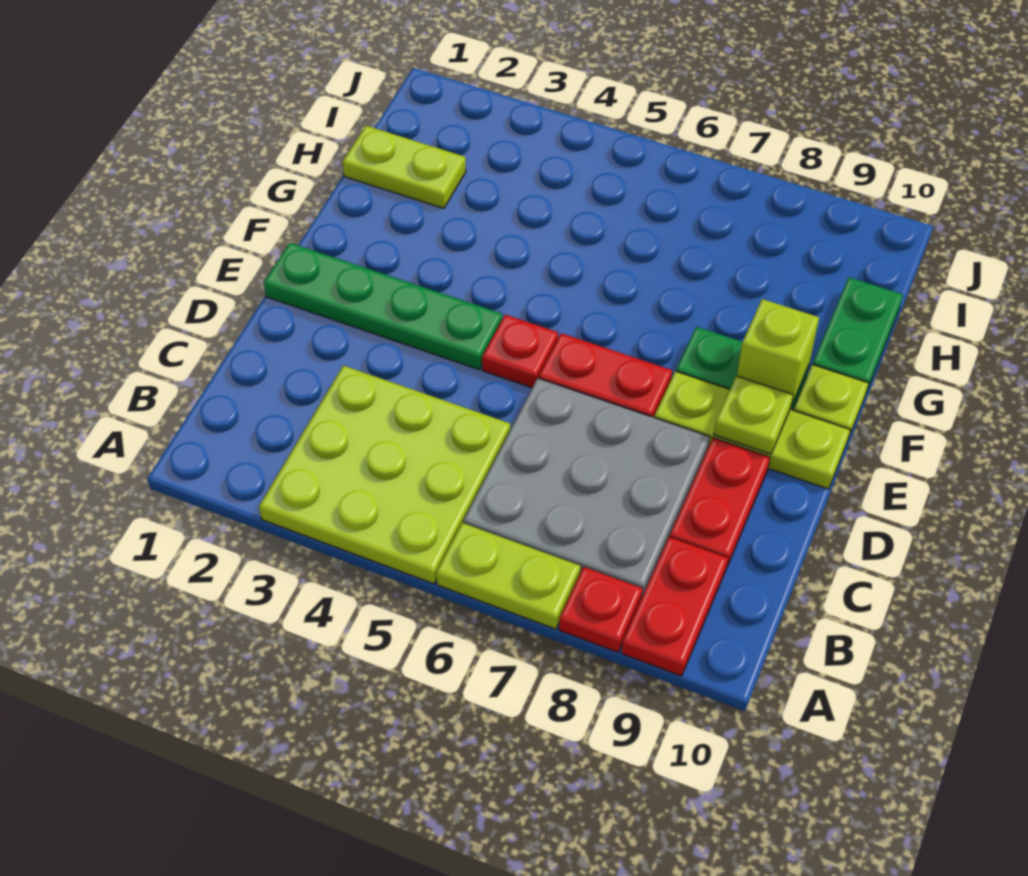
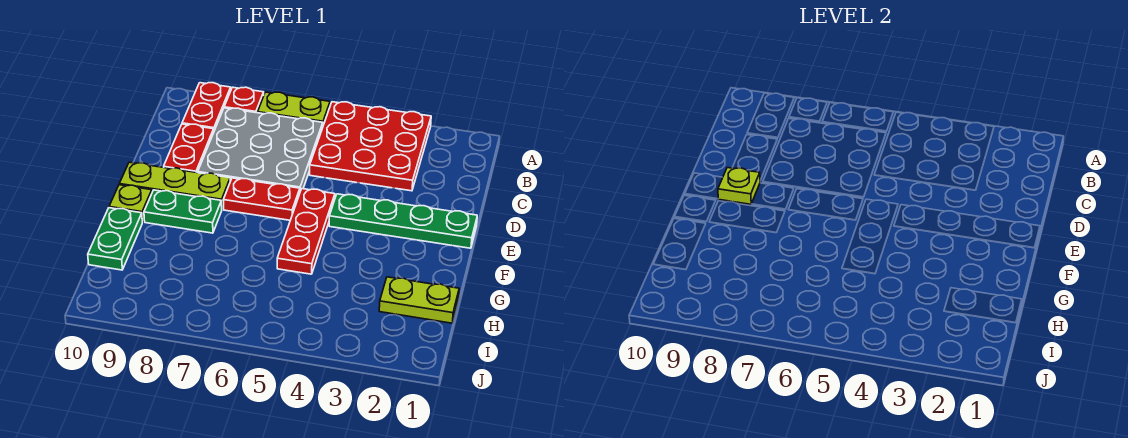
lime plate A3:C5 level 1 -> red plate A3:C5 level 1
red plate E5 level 1 -> red plate E5:G5 level 1
lime brick F9 level 2 -> none

